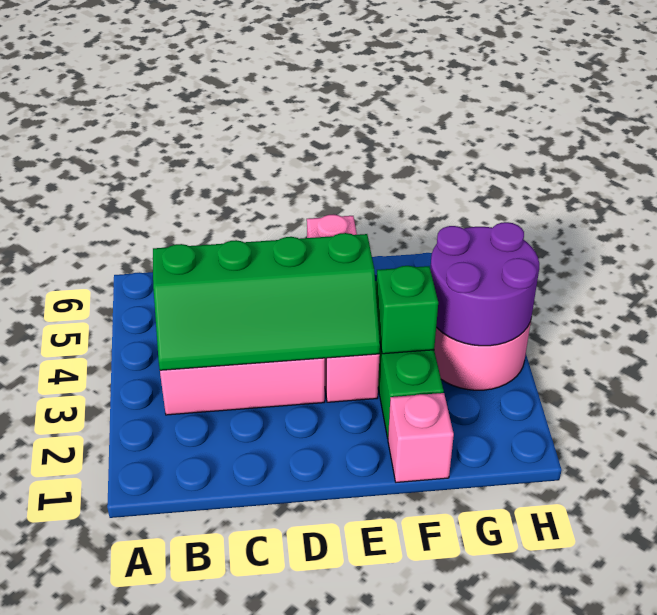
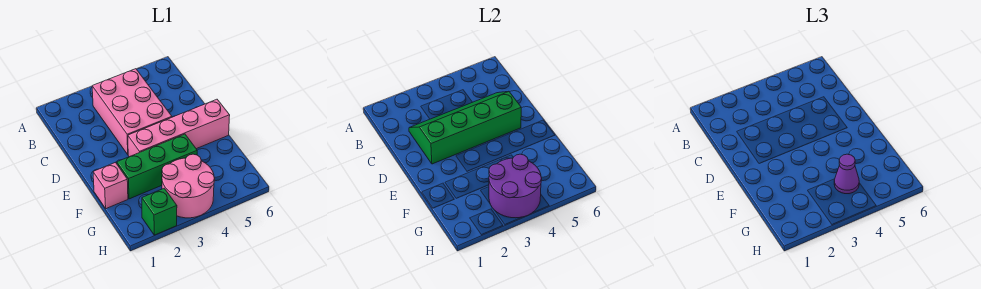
green slope B3:E4 level 2 top 4 -> green slope C2:D5 level 2 top D
green brick F3 level 2 -> green brick H2 level 1
none -> purple cone G4 level 3

